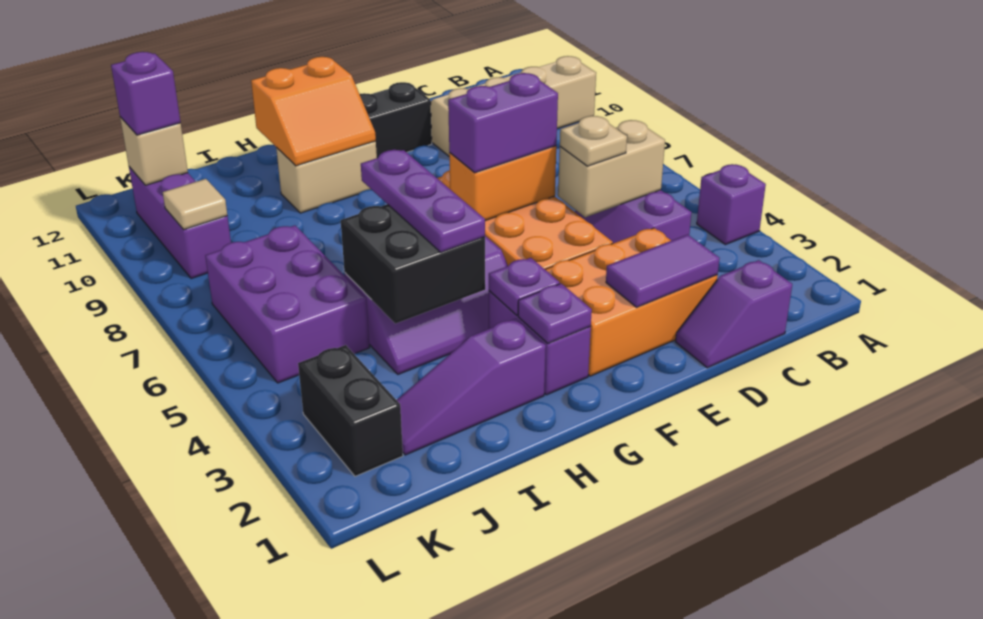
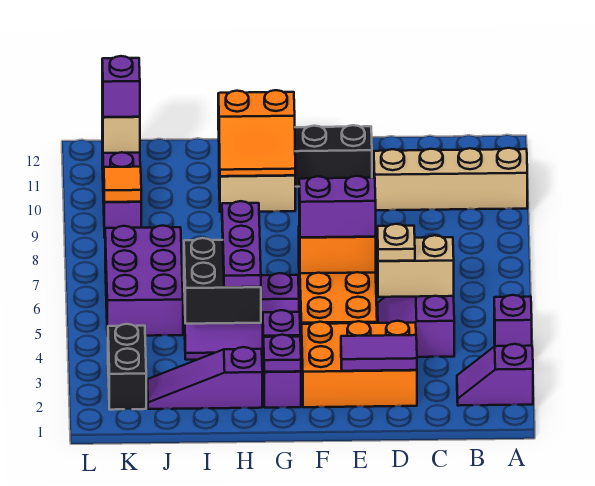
purple slope C1:D1 level 1 top C -> purple slope A2:B2 level 1 top A
tan tile K9 level 2 -> orange tile K9 level 2

